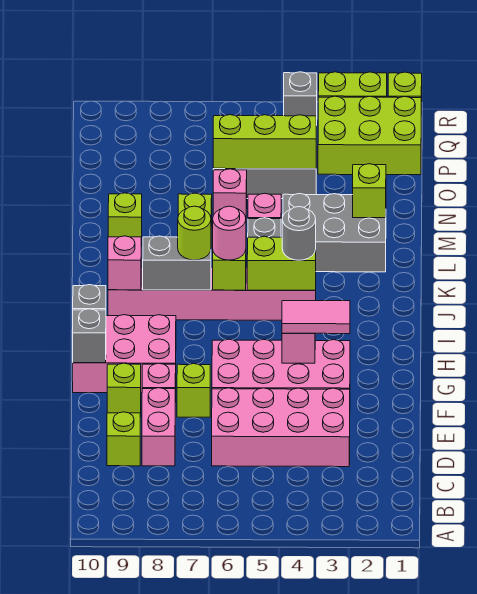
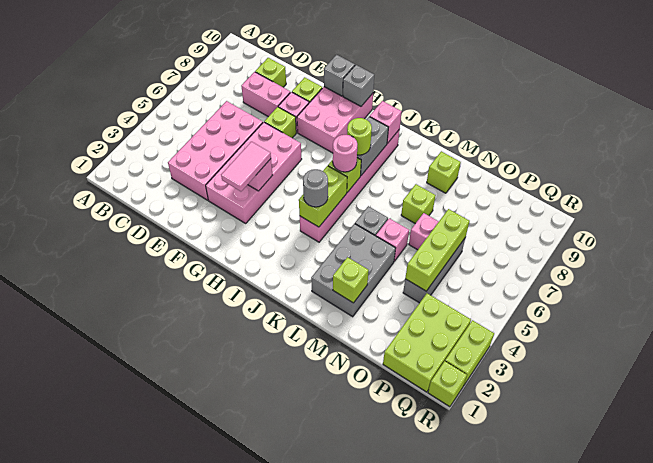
grey brick R4 level 1 -> none

